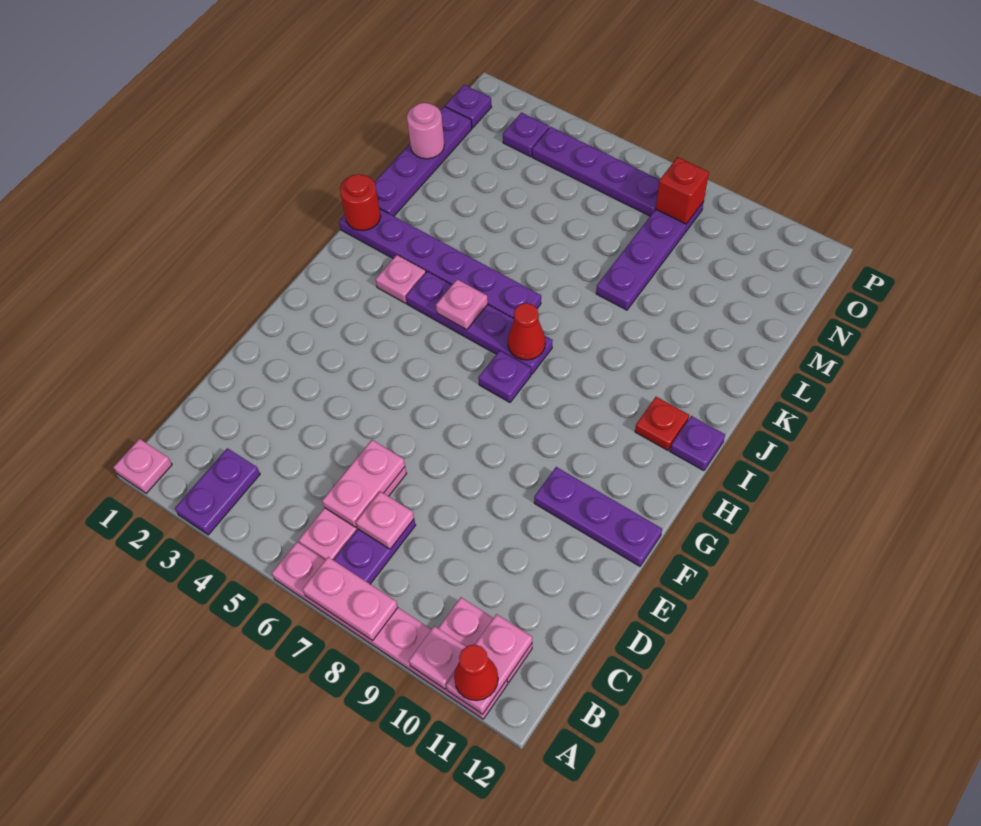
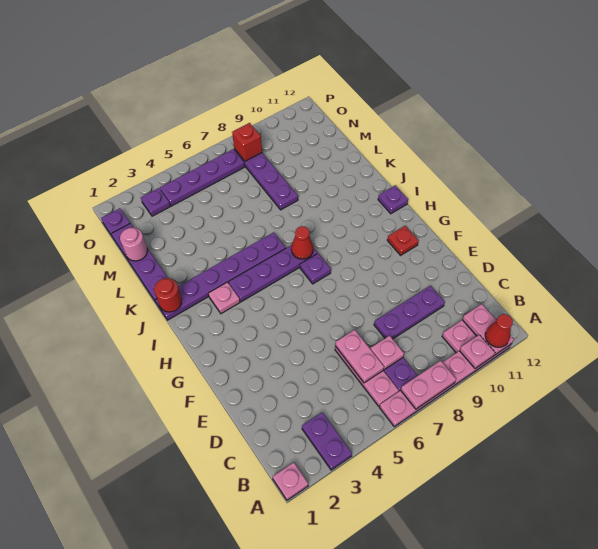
purple plate F10:F12 level 1 -> purple plate D8:D10 level 1
pink plate I5 level 2 -> none
red plate I11 level 1 -> red plate G11 level 1

